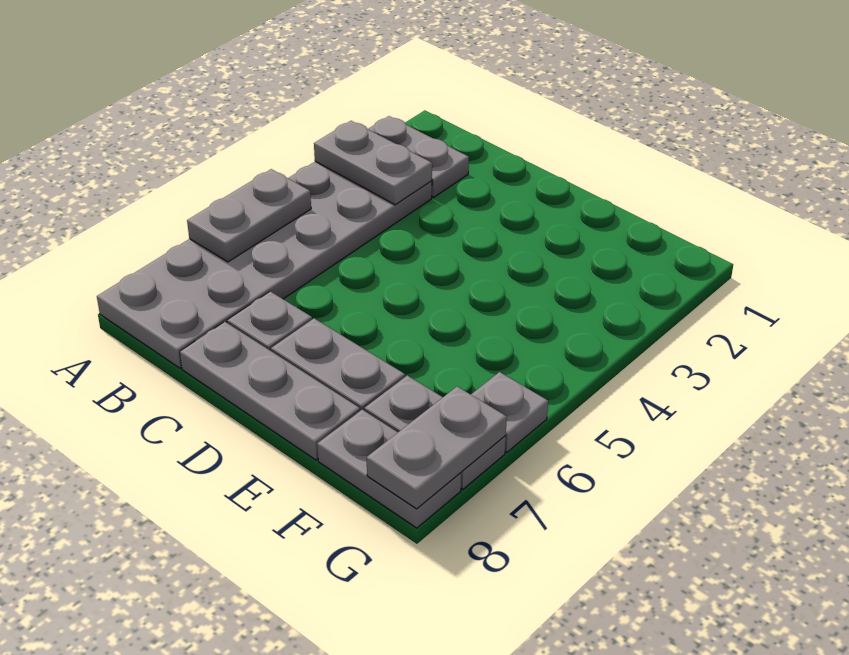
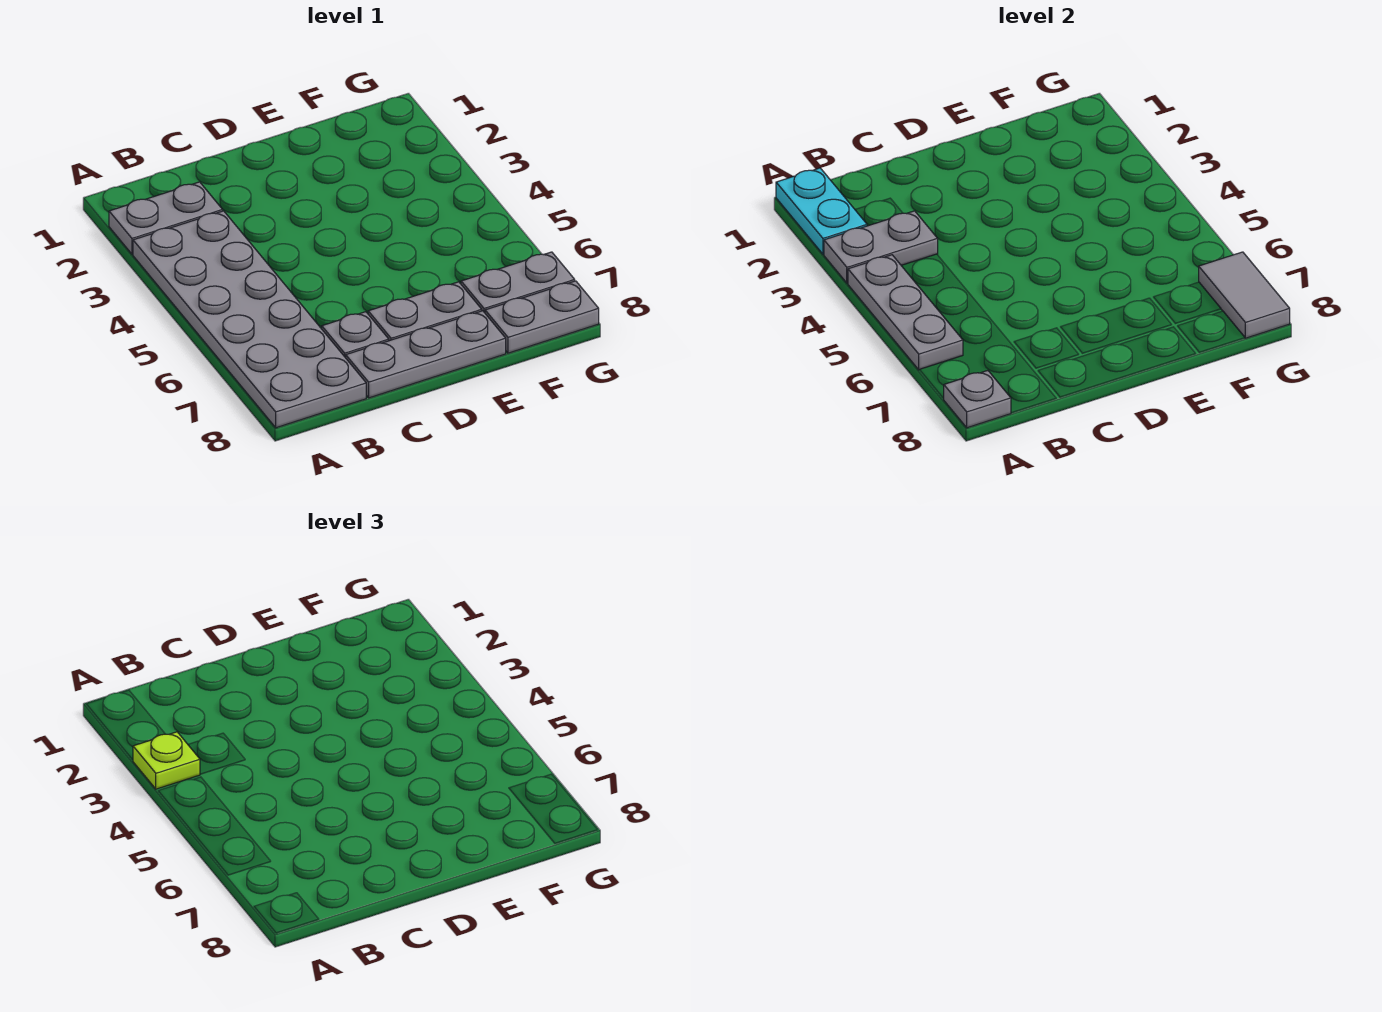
none -> cyan plate A1:A2 level 2
none -> lime plate A3 level 3
grey plate A5:A6 level 2 -> grey plate A4:A6 level 2
grey plate G6 level 1 -> grey plate A8 level 2
grey plate G7:G8 level 2 -> grey tile G7:G8 level 2

